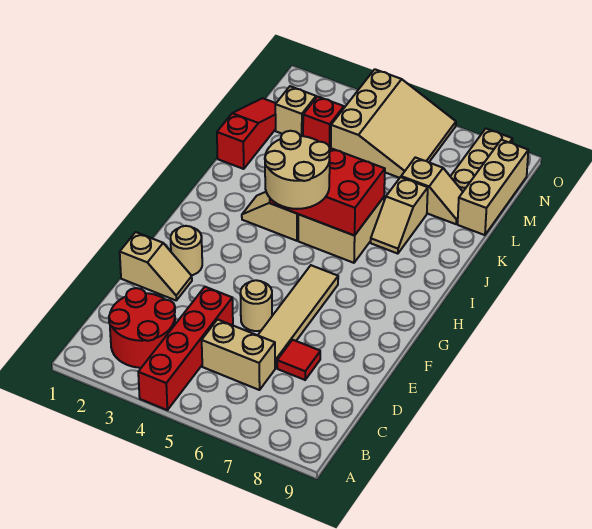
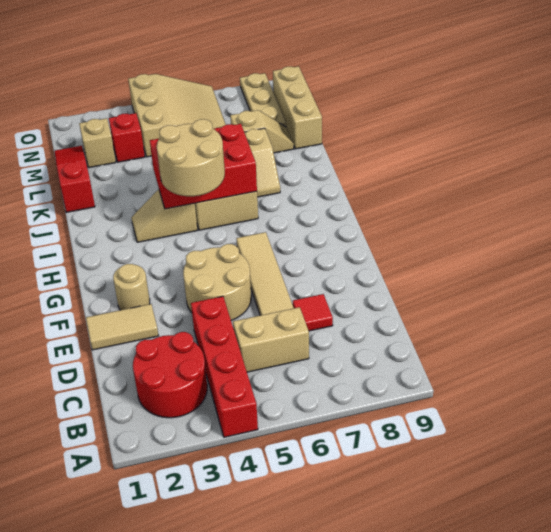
tan slope E1:E2 level 1 top 1 -> tan tile E1:E2 level 1
tan round brick E5 level 1 -> tan round brick E4:F5 level 1

